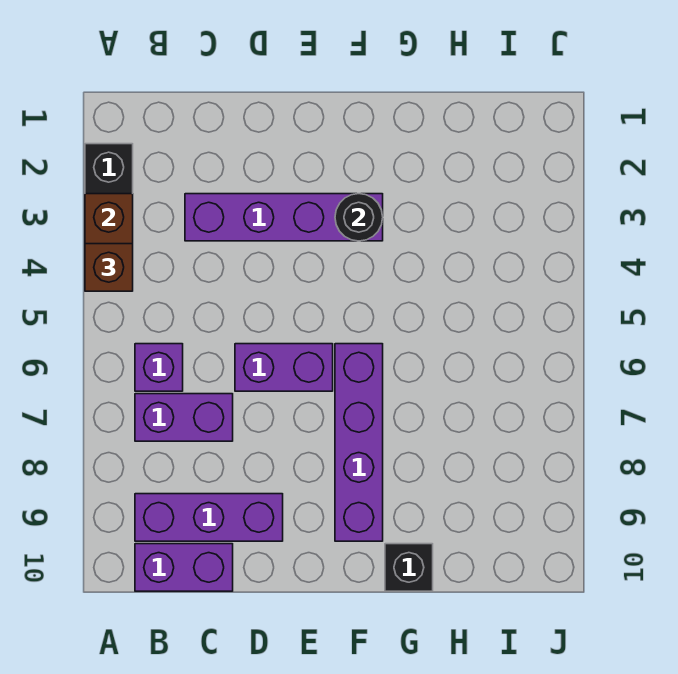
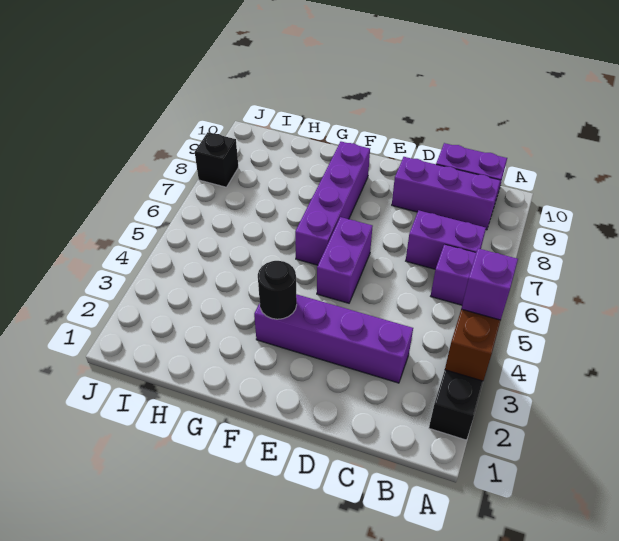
brown brick A4 level 3 -> purple brick A4 level 3
purple brick D6:E6 level 1 -> purple brick E5:E6 level 1
black brick G10 level 1 -> black brick J8 level 1

